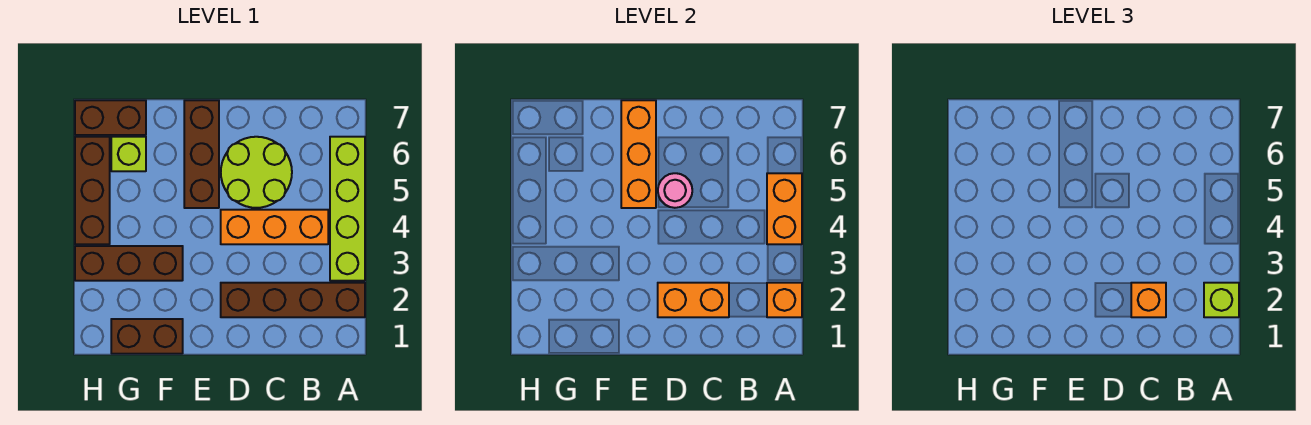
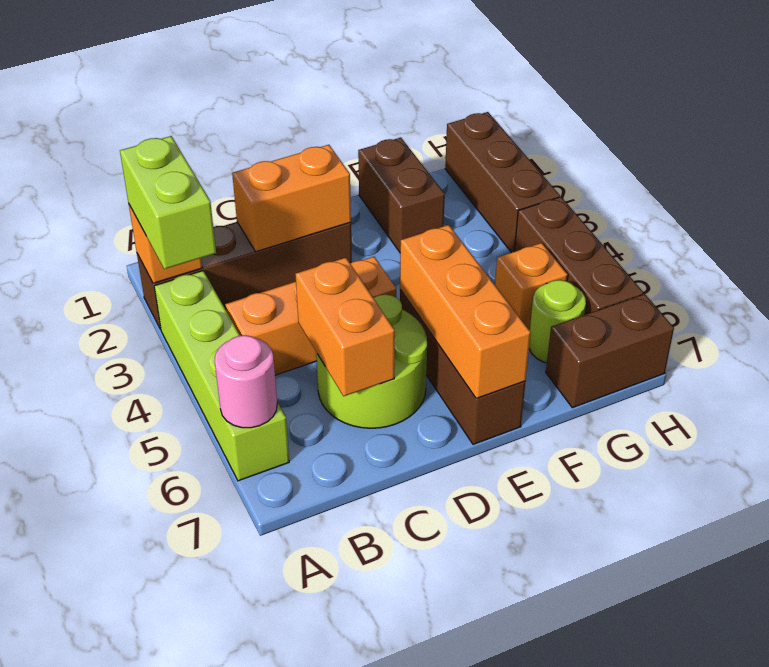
lime brick A2 level 3 -> lime brick A2:A3 level 3
orange brick A4:A5 level 2 -> orange brick C5:C6 level 2
orange brick C2 level 3 -> orange brick G5 level 1
pink round brick D5 level 2 -> pink round brick A6 level 2
brown brick F1:G1 level 1 -> brown brick F1:F2 level 1
brown brick F3:H3 level 1 -> brown brick H1:H3 level 1
lime brick G6 level 1 -> lime round brick G6 level 1

